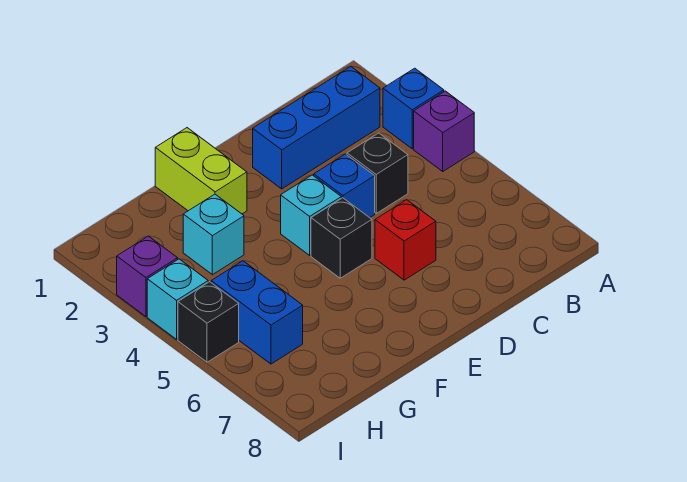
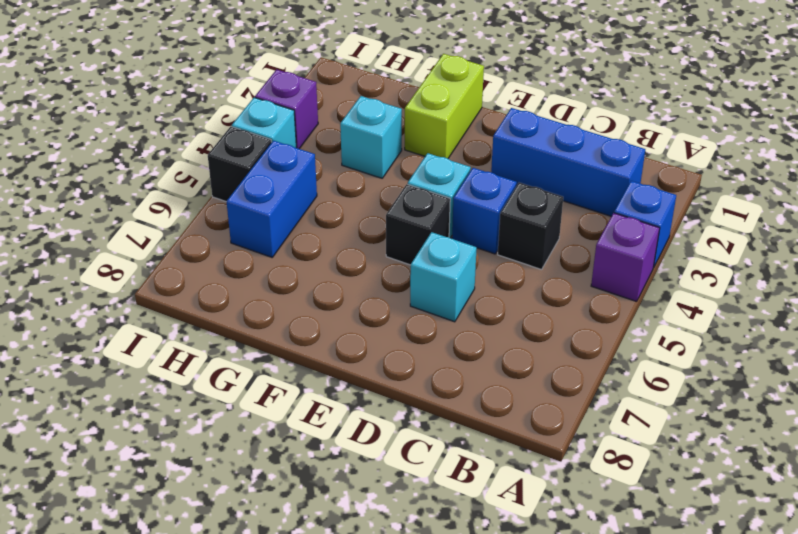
red brick D6 level 1 -> cyan brick D6 level 1

